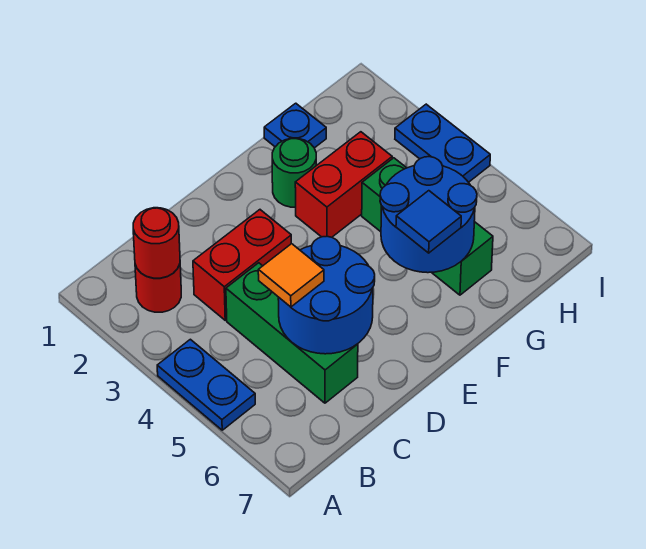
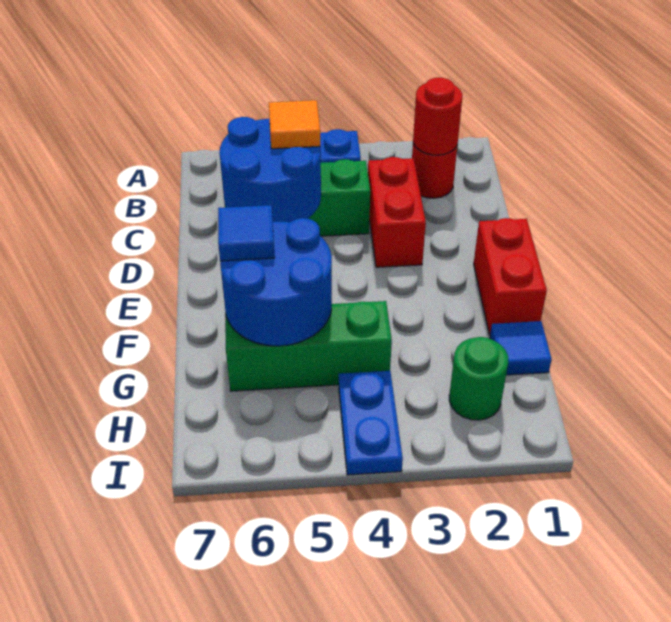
green round brick F2 level 1 -> green round brick H2 level 1
red brick F3:G3 level 1 -> red brick E1:F1 level 1
blue plate G1 level 1 -> blue tile G1 level 1
blue plate I3:I4 level 1 -> blue plate H4:I4 level 1

